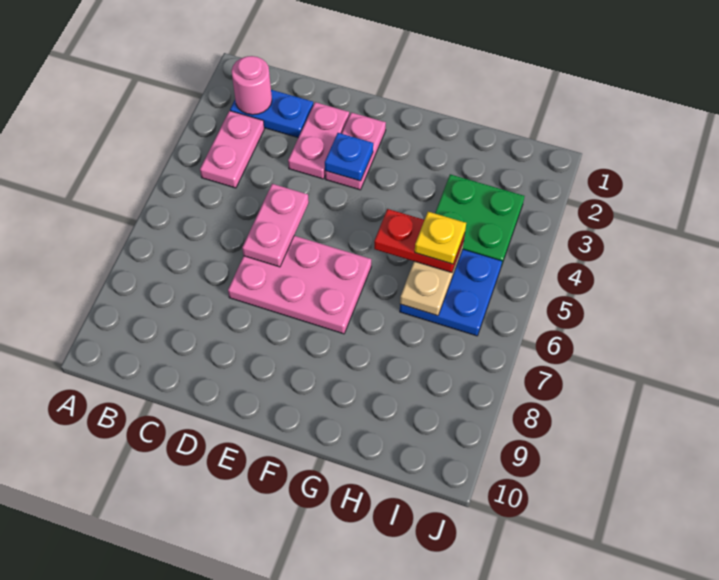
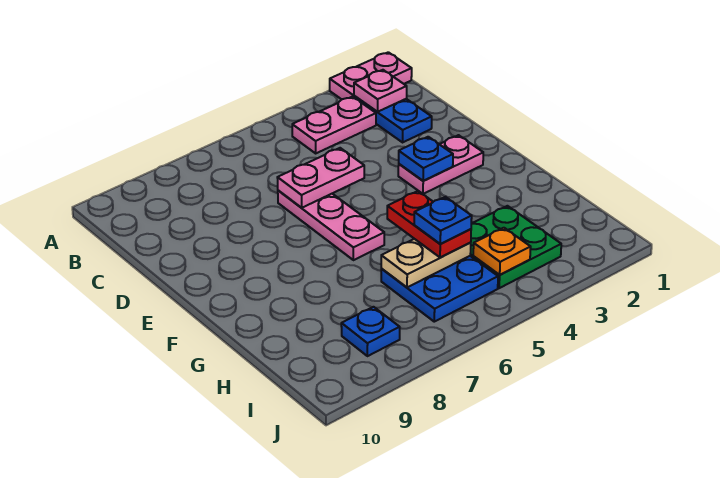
pink round brick B2 level 2 -> pink plate B2 level 2
pink plate D2:D3 level 1 -> pink plate A1:A2 level 1
pink plate D6:F7 level 1 -> pink plate D6:F6 level 1
yellow plate H5 level 4 -> blue plate H5 level 4
none -> orange plate I4 level 2
none -> blue plate I8 level 1

